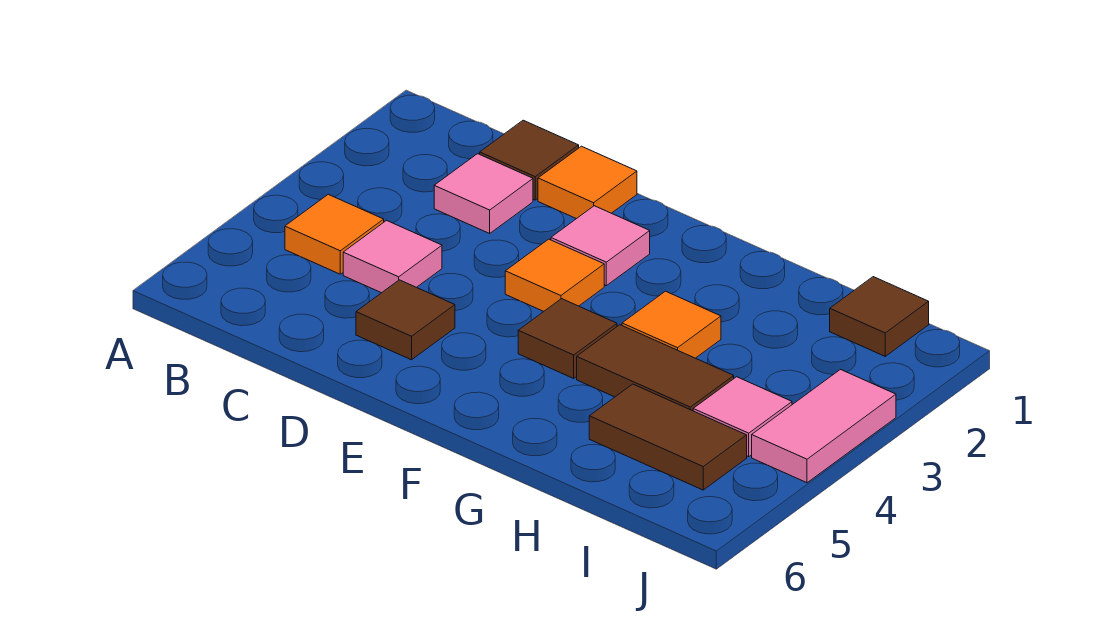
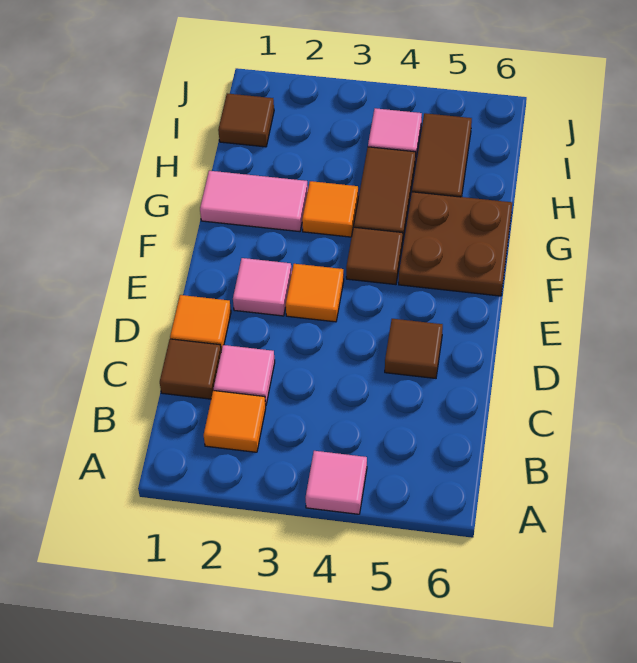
orange tile B4 level 1 -> orange tile B2 level 1
pink tile C4 level 1 -> pink tile A4 level 1
none -> brown plate F5:G6 level 1
pink tile J3:J4 level 1 -> pink tile G1:G2 level 1

